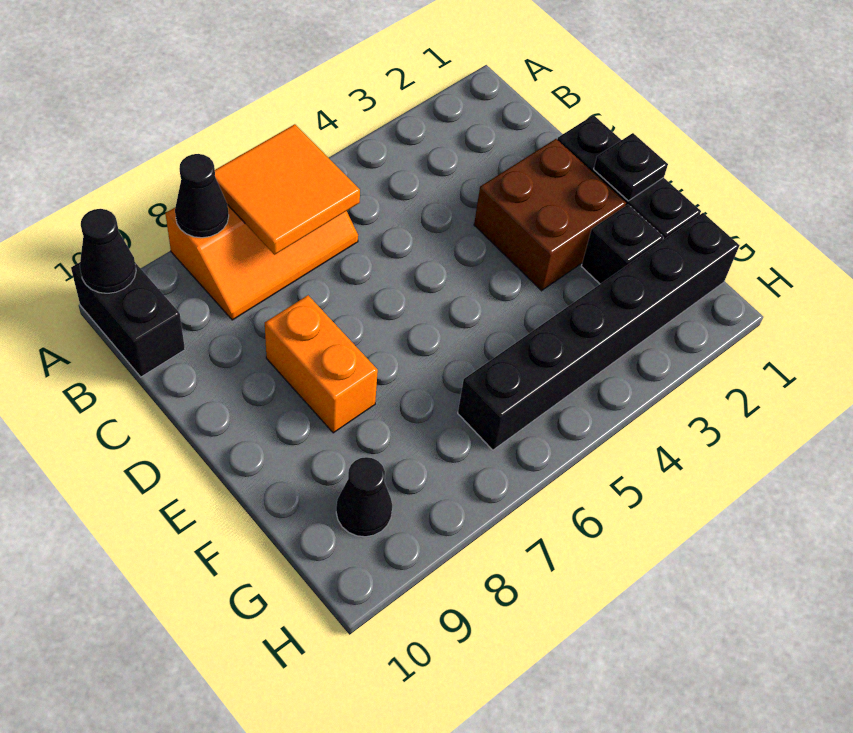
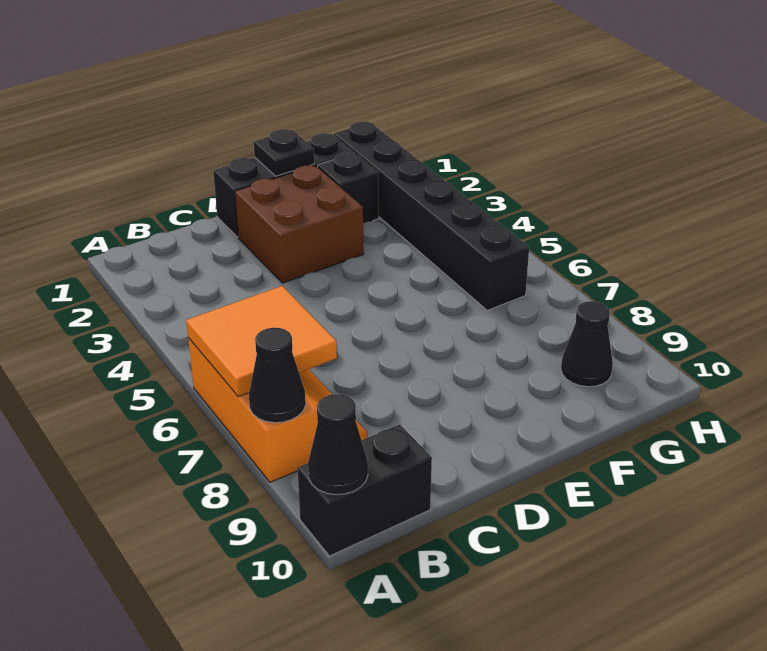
orange brick D8:E8 level 1 -> none

